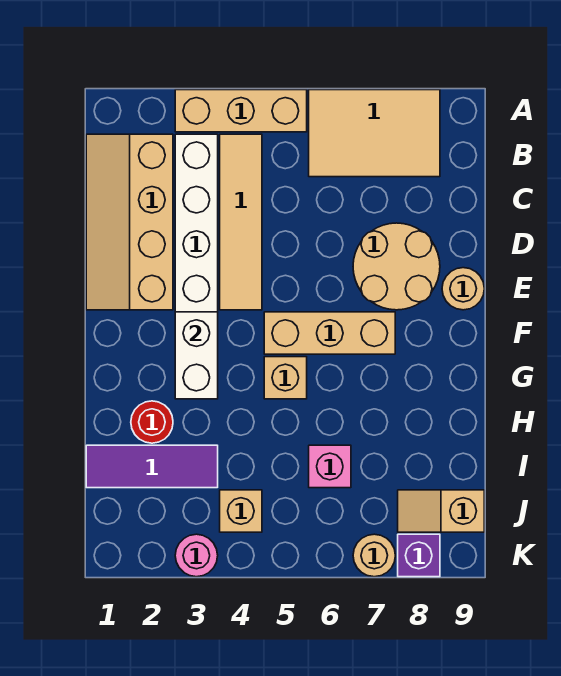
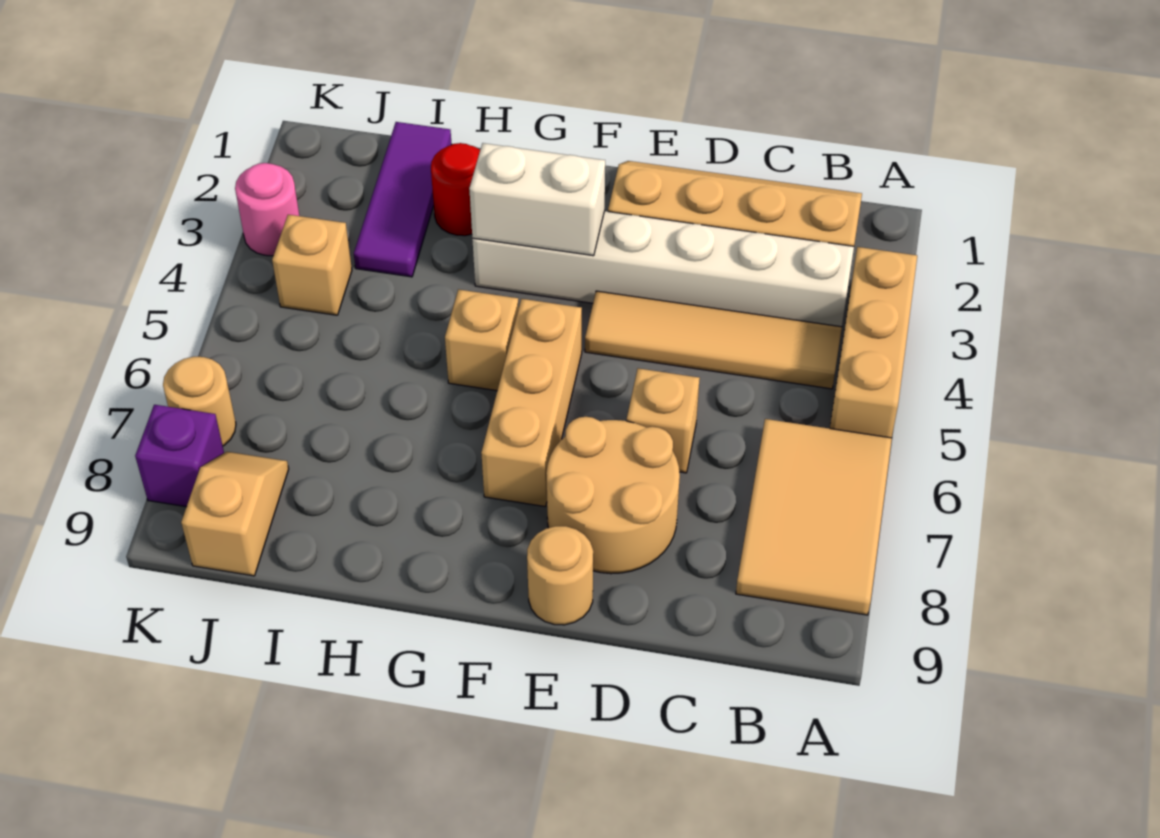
none -> tan brick D6 level 1
pink brick I6 level 1 -> none

